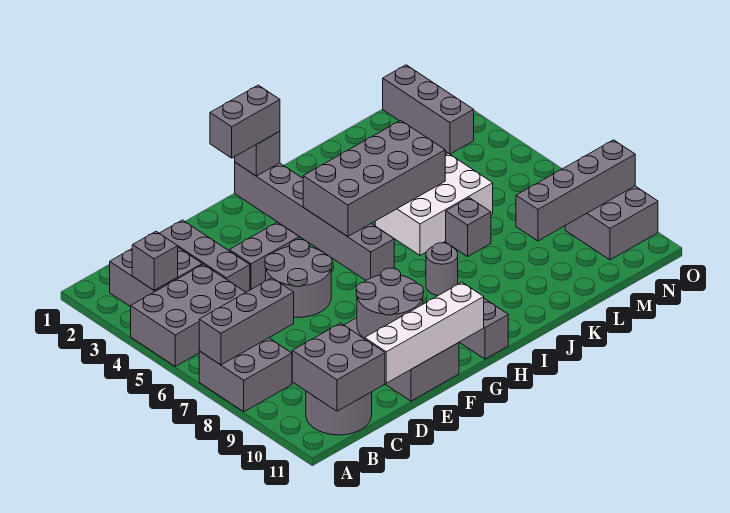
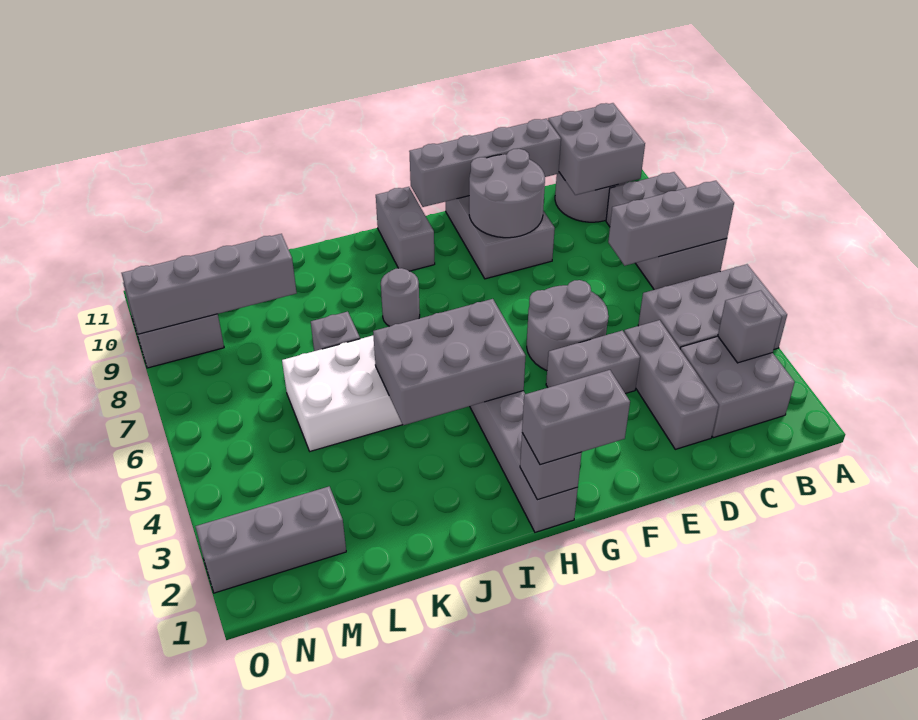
grey brick A7:B8 level 1 -> grey brick A7:B9 level 1
white brick D11:G11 level 2 -> grey brick D11:G11 level 2
grey brick H4:K5 level 2 -> grey brick H4:J5 level 2
grey brick N1:N3 level 1 -> grey brick M2:O2 level 1

